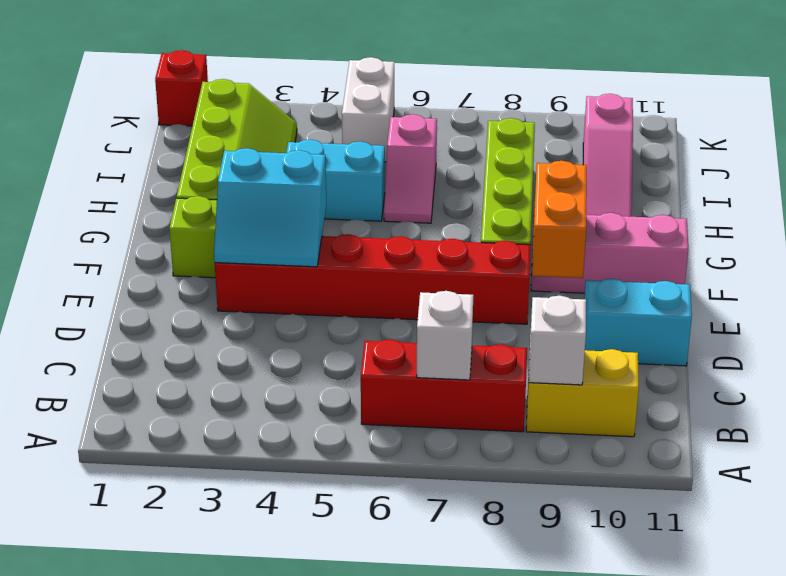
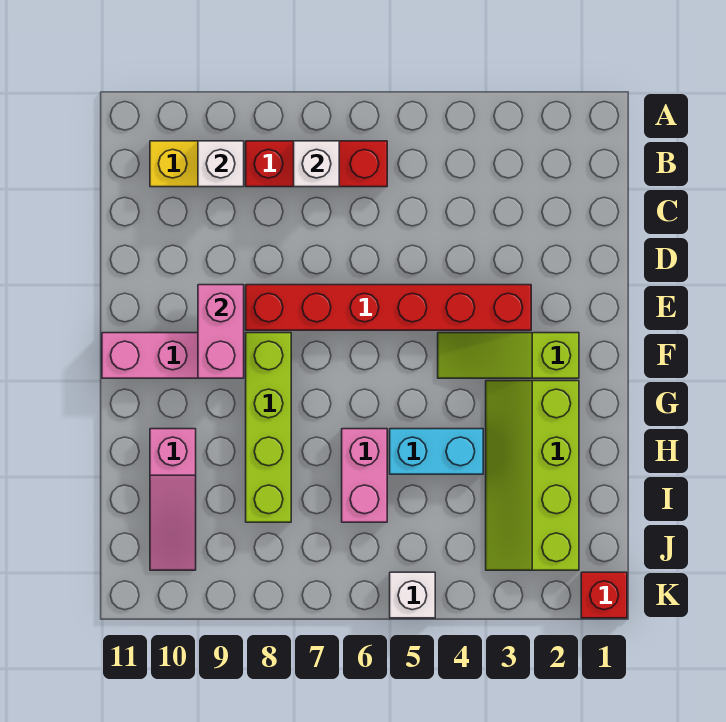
cyan brick D10:D11 level 1 -> none
cyan slope E3:F4 level 2 top F -> none
orange brick E9:F9 level 2 -> pink brick E9:F9 level 2
pink slope H6:I6 level 1 top I -> pink brick H6:I6 level 1
pink slope H10:J10 level 1 top J -> pink slope H10:J10 level 1 top H
white brick J5:K5 level 1 -> white brick K5 level 1

